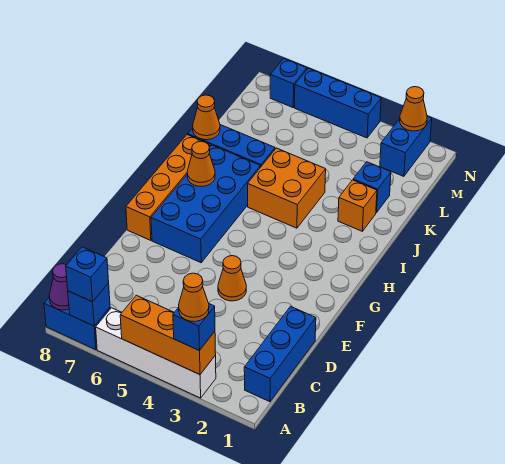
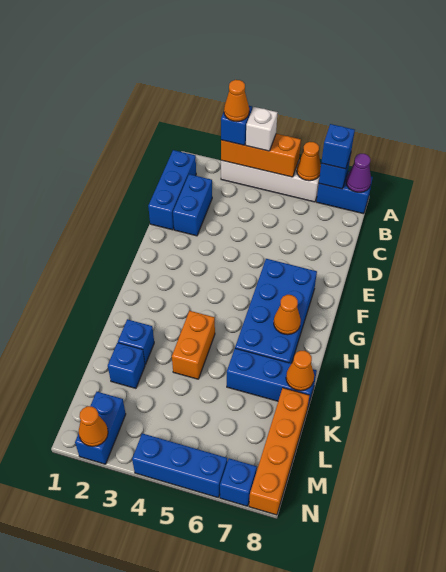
none -> white brick A4 level 3
none -> blue brick C2:D2 level 1
orange cone E4 level 1 -> orange cone A6 level 2
orange brick F8:I8 level 1 -> orange brick K8:N8 level 1
orange brick I4:J5 level 1 -> orange brick I4:J4 level 1
orange brick J2 level 1 -> blue brick J2 level 1

